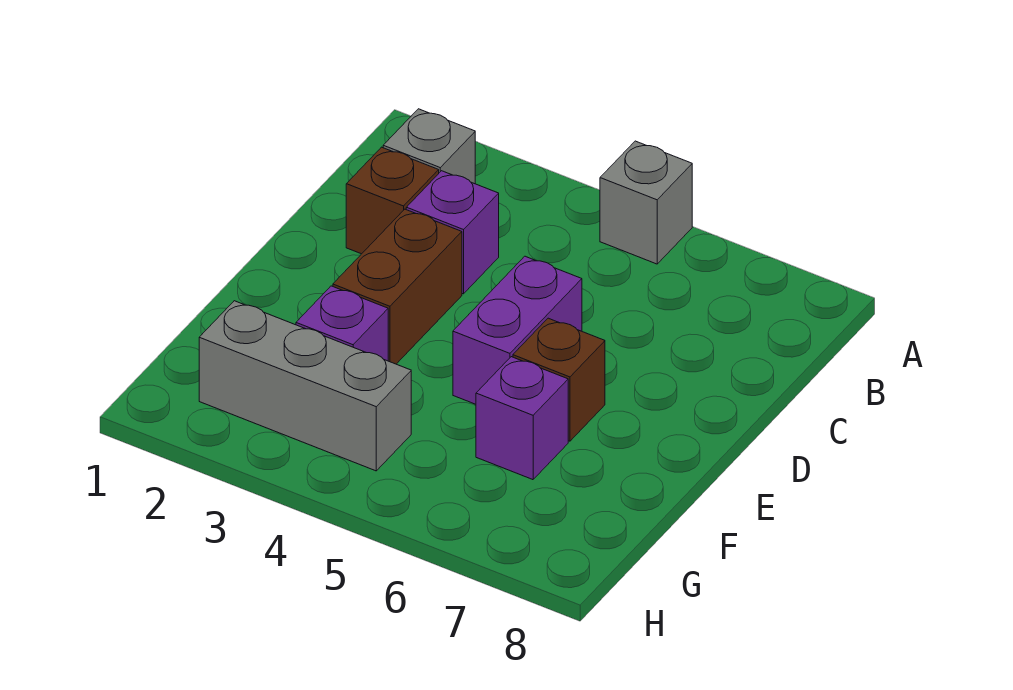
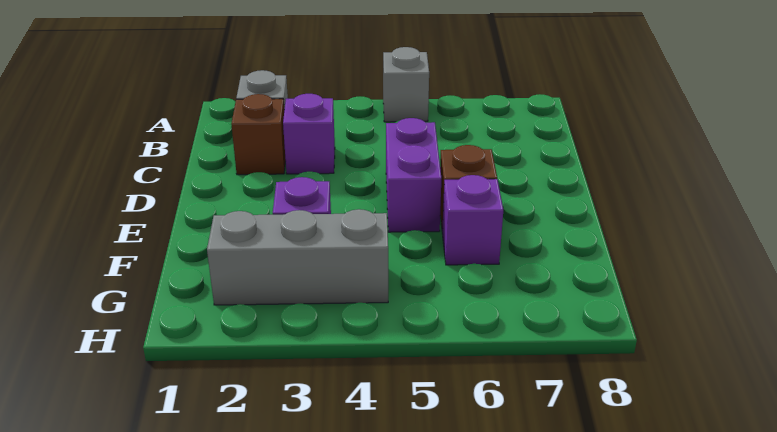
brown brick D3:E3 level 1 -> none

